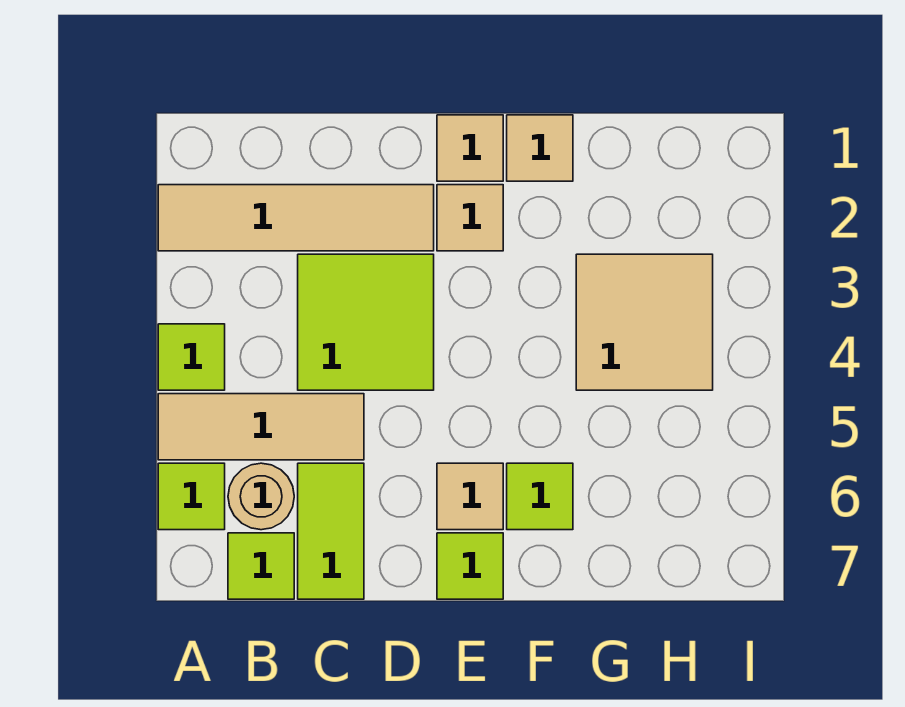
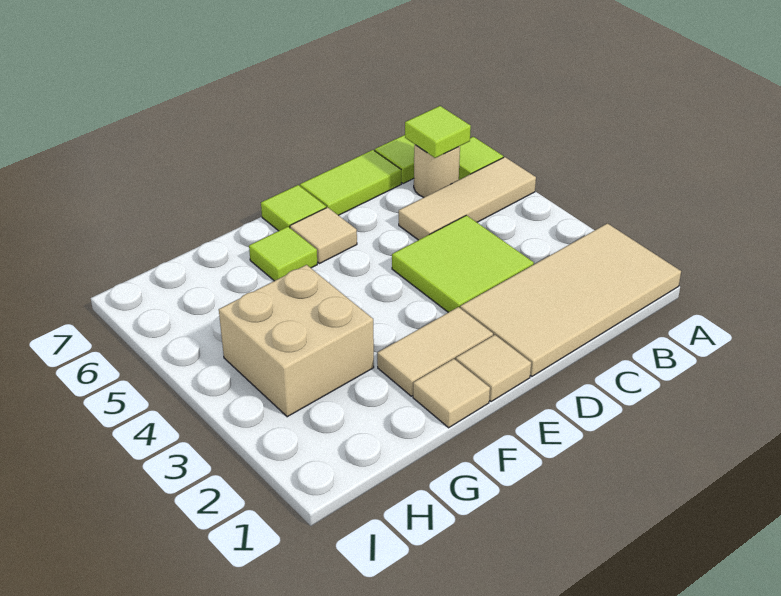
tan tile A2:D2 level 1 -> tan tile A1:D2 level 1
lime tile A4 level 1 -> lime tile B6 level 2
lime tile C6:C7 level 1 -> lime tile C7:D7 level 1
tan tile E2 level 1 -> tan tile E2:F2 level 1
tan tile G3:H4 level 1 -> tan brick G3:H4 level 1

